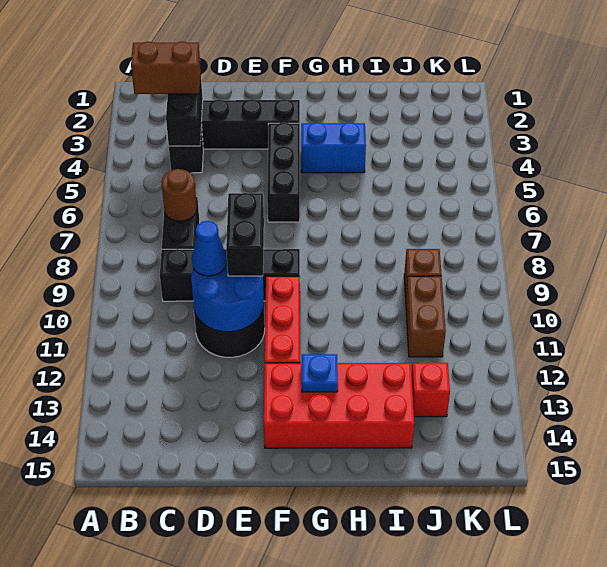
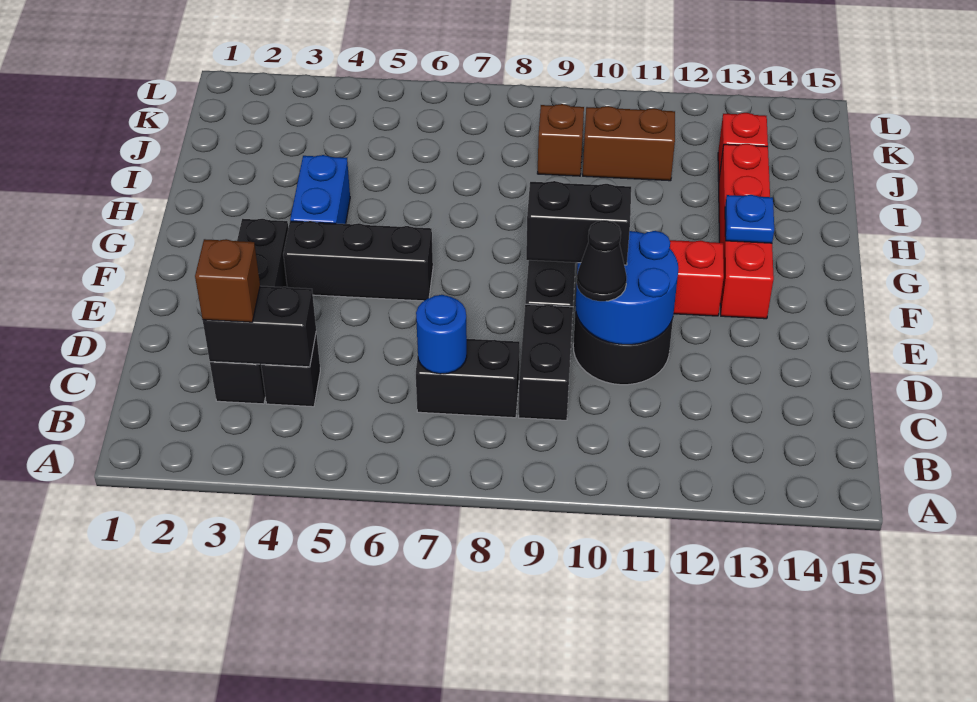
brown brick B3:C3 level 3 -> brown brick C3 level 3
brown round brick C7 level 2 -> blue round brick C7 level 2
blue cone D10 level 3 -> black cone D10 level 3
red brick F13:I14 level 1 -> red brick F13:I13 level 1

